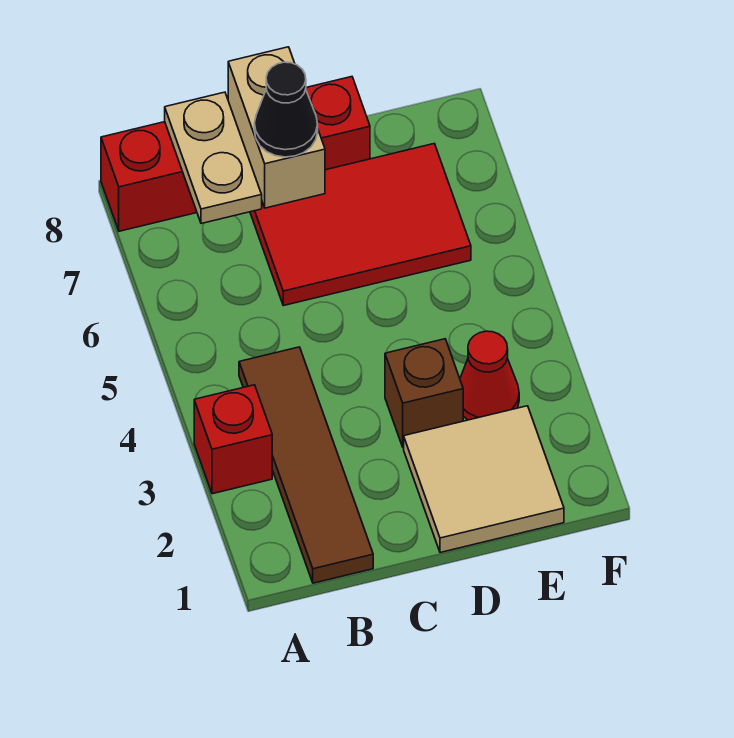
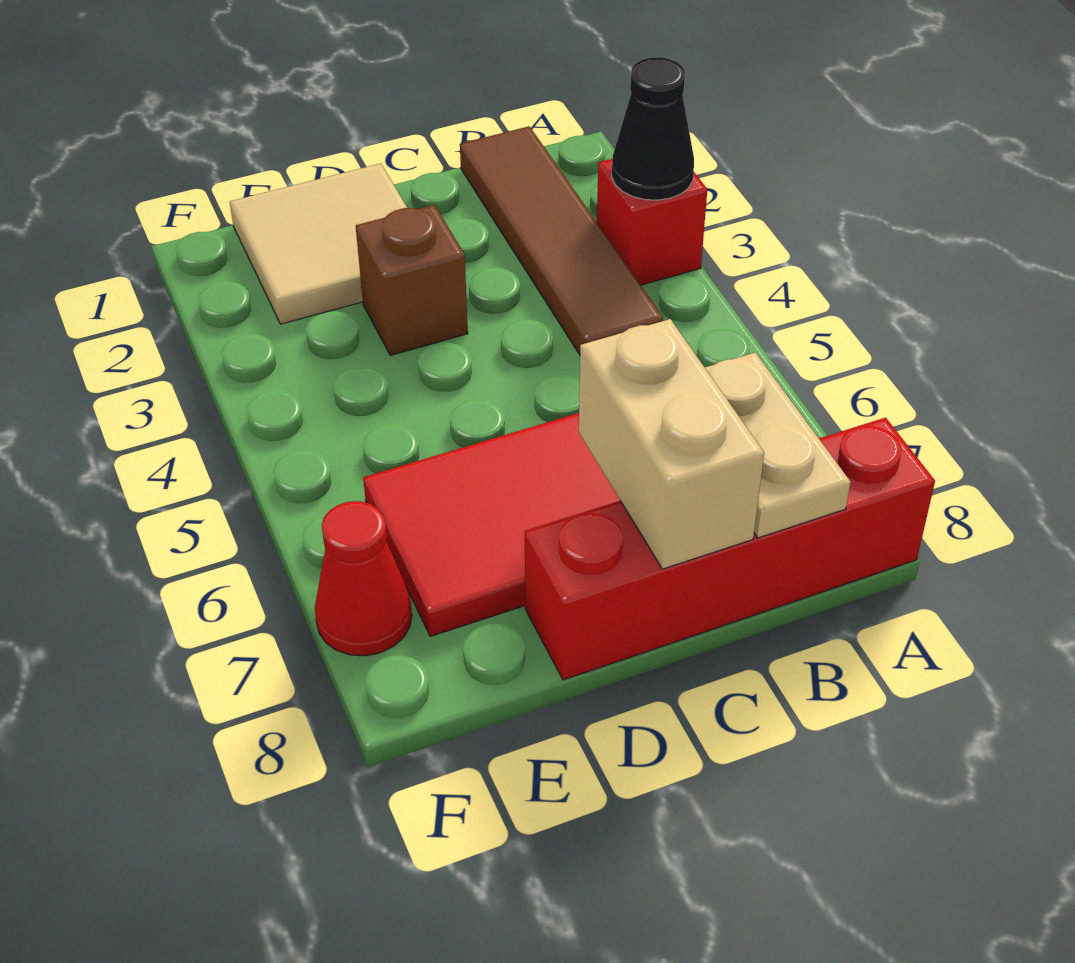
black cone C7 level 3 -> black cone A3 level 2
red cone E3 level 1 -> red cone F7 level 1

